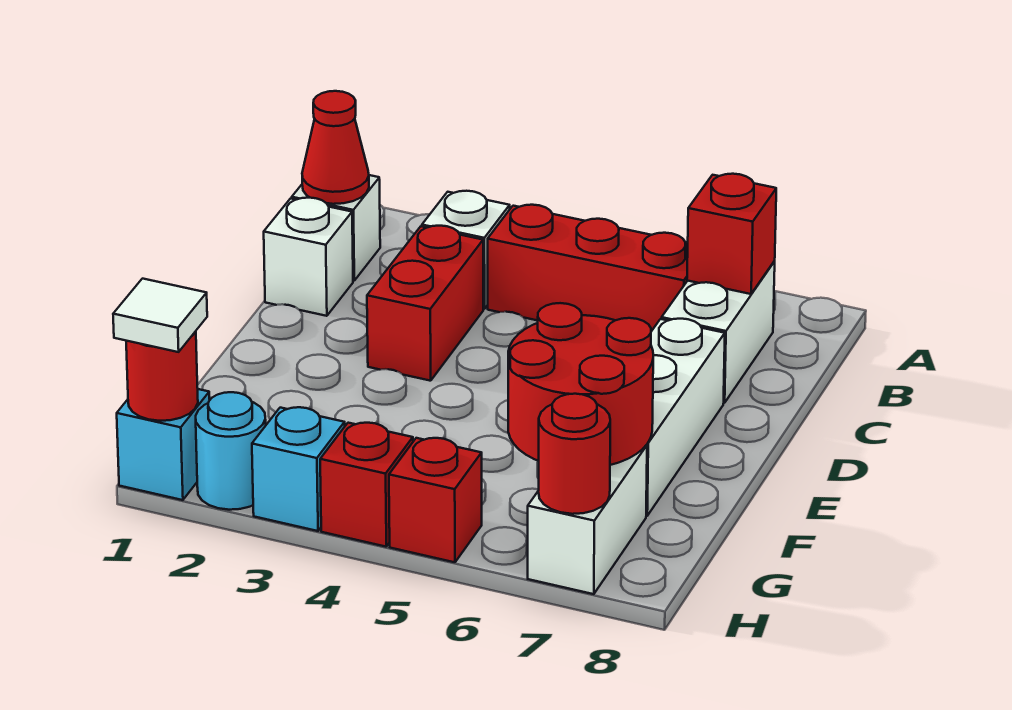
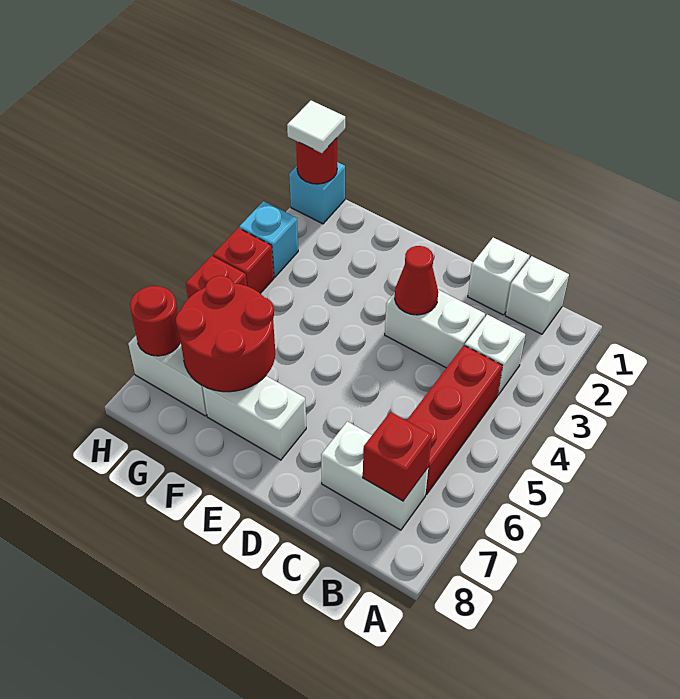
red cone B1 level 2 -> red cone D3 level 2
red brick C3:D3 level 1 -> white brick C3:D3 level 1
white brick D7:F7 level 1 -> white brick E7:F7 level 1
cyan round brick H2 level 1 -> none

